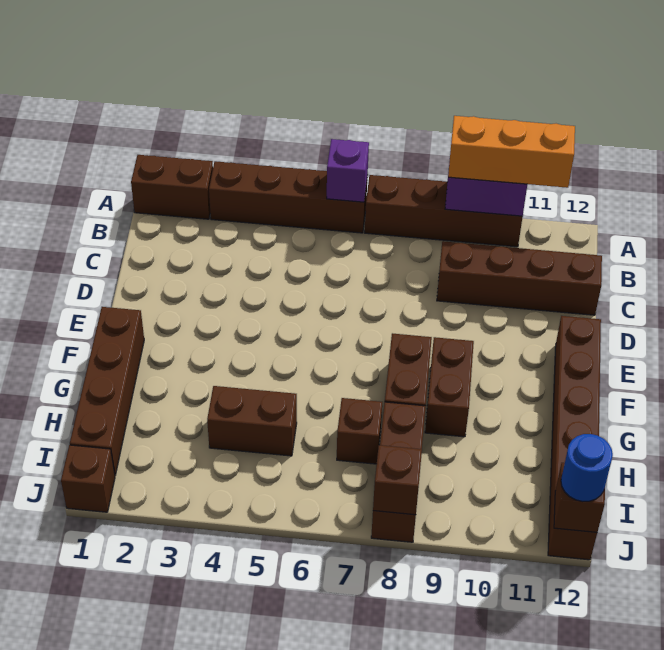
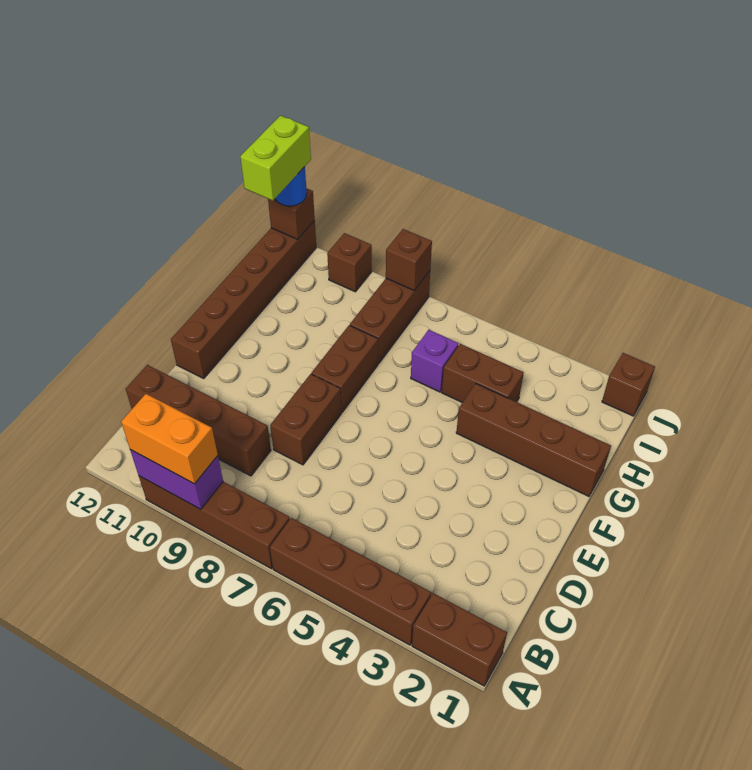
purple brick A6 level 2 -> purple brick H6 level 1
orange brick A9:A11 level 3 -> orange brick A9:A10 level 3
brown brick F1:I1 level 1 -> brown brick G1:G4 level 1
brown brick F9:G9 level 1 -> brown brick D8:E8 level 1
brown brick H7 level 1 -> brown brick J10 level 1
none -> lime brick I12:J12 level 4

